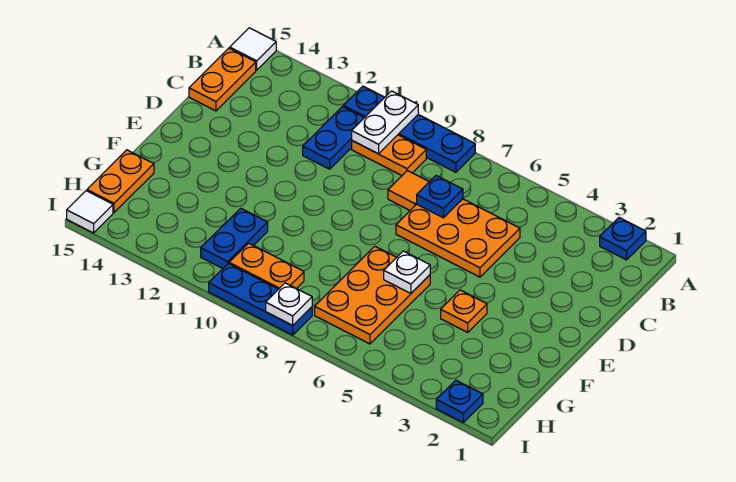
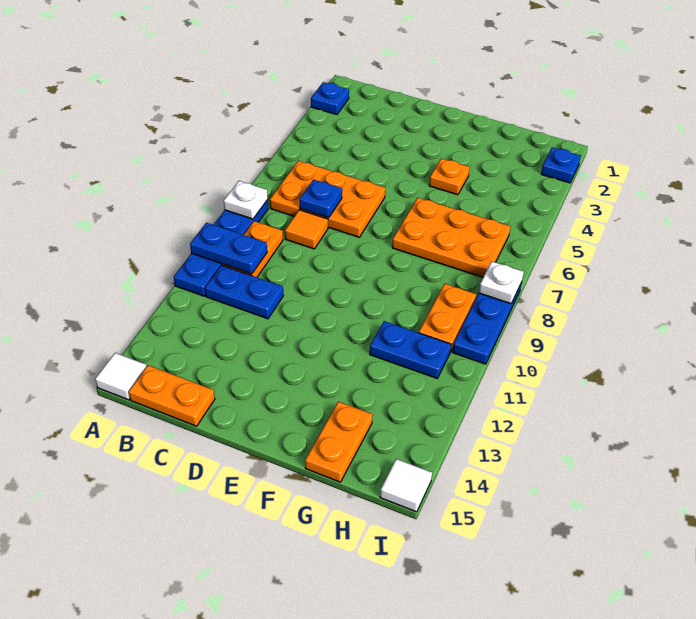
white plate A10:B10 level 2 -> blue plate A10:B10 level 2
orange plate C5:D7 level 1 -> orange plate B6:D7 level 1
white plate F6 level 2 -> white plate A8 level 2
orange plate G15:H15 level 1 -> orange plate G14:G15 level 1

